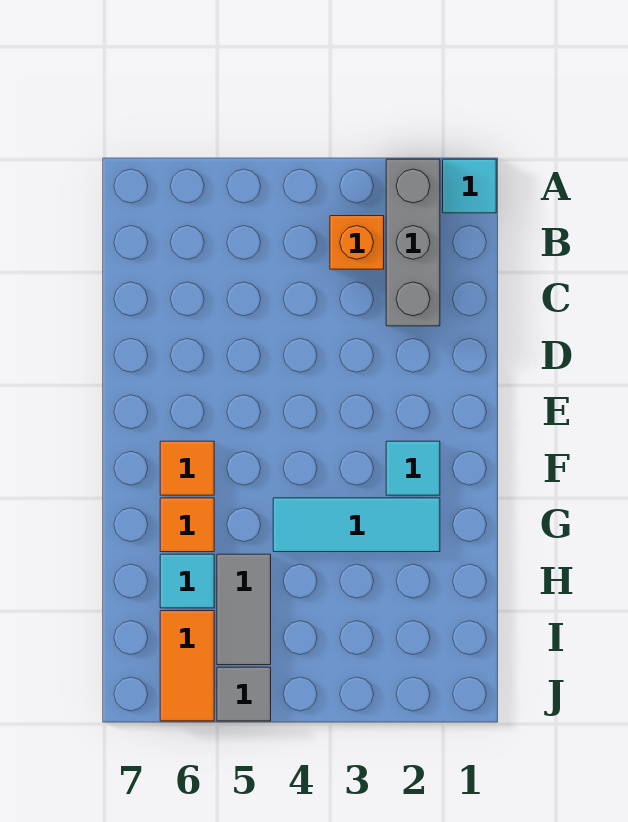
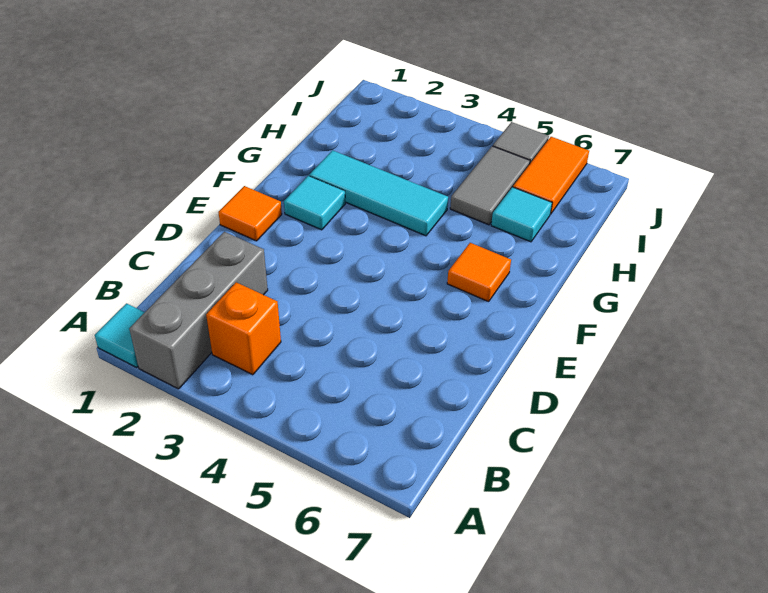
orange tile G6 level 1 -> orange tile E1 level 1

